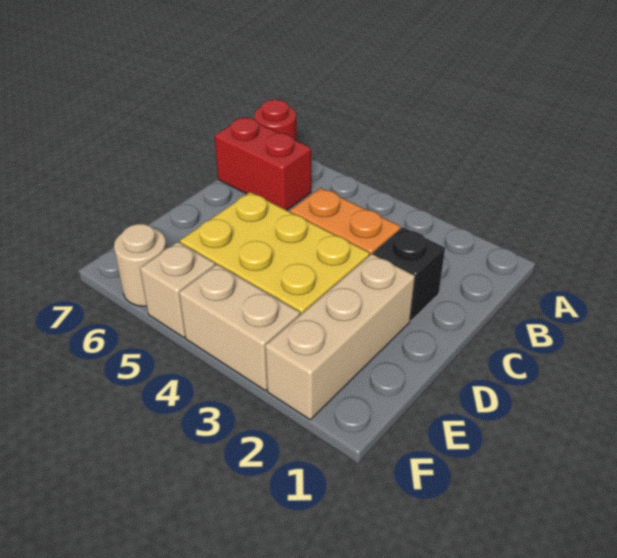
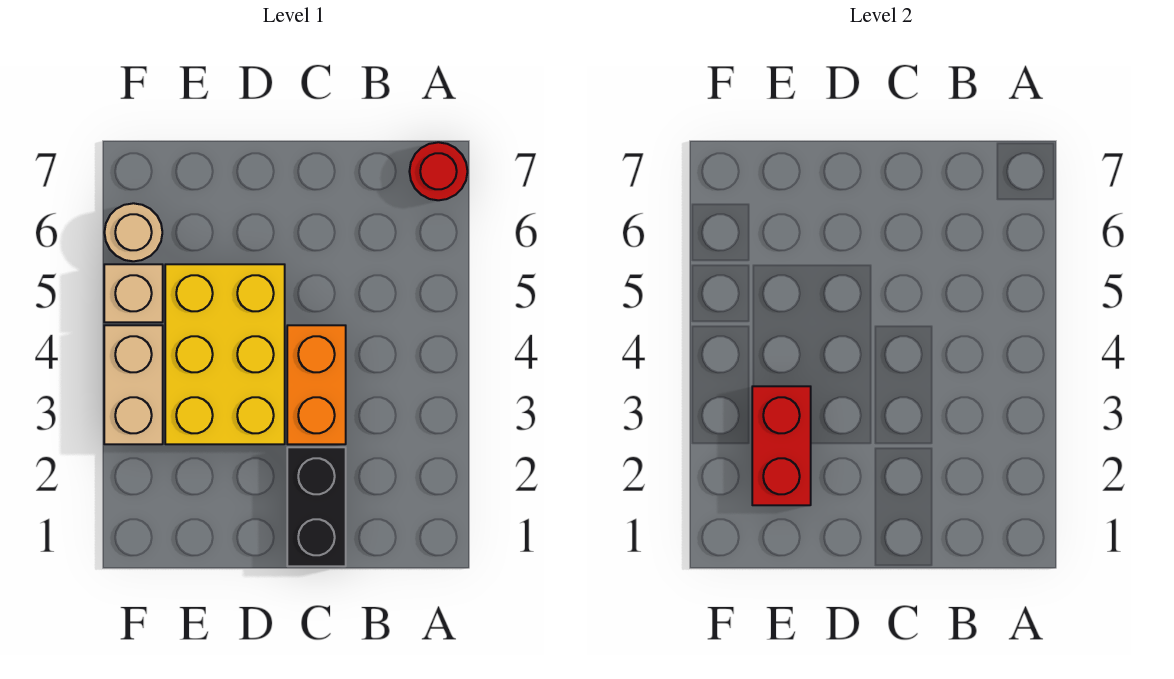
red brick B6:B7 level 1 -> red brick E2:E3 level 2
black brick C2 level 1 -> black brick C1:C2 level 1
tan brick D2:F2 level 1 -> none

